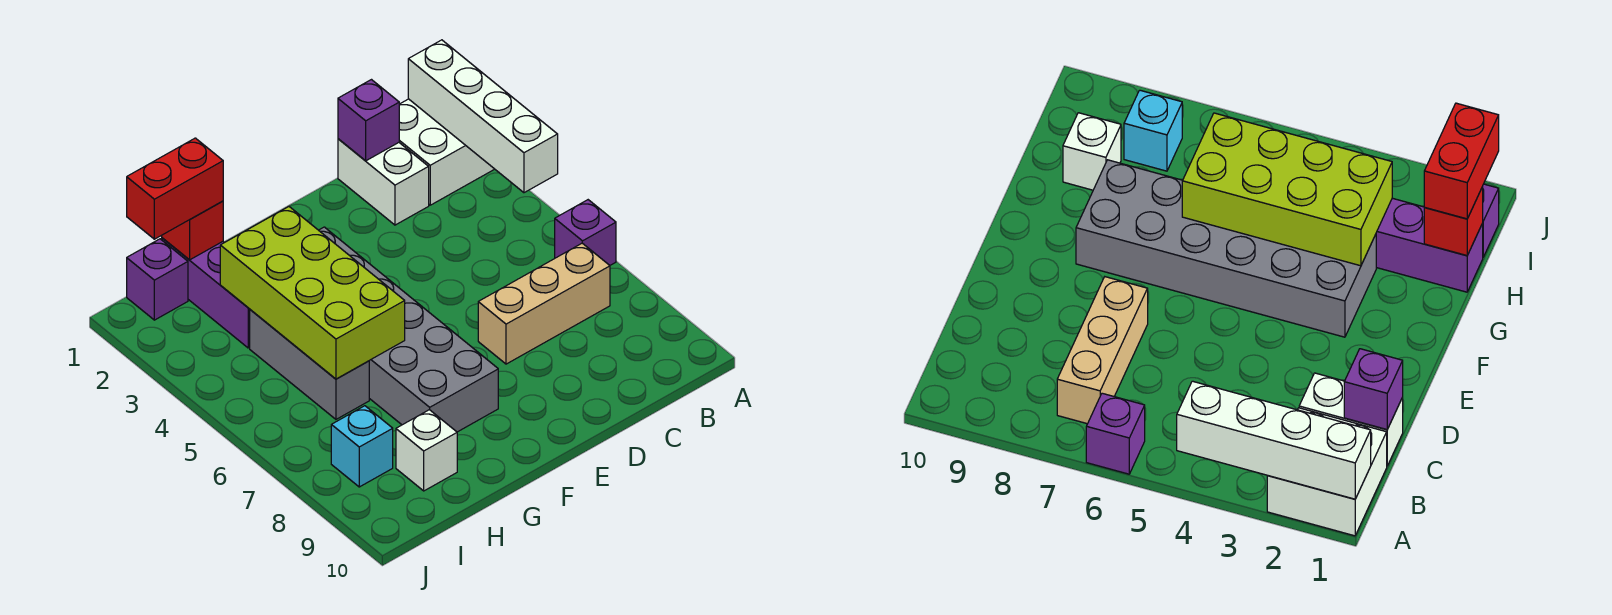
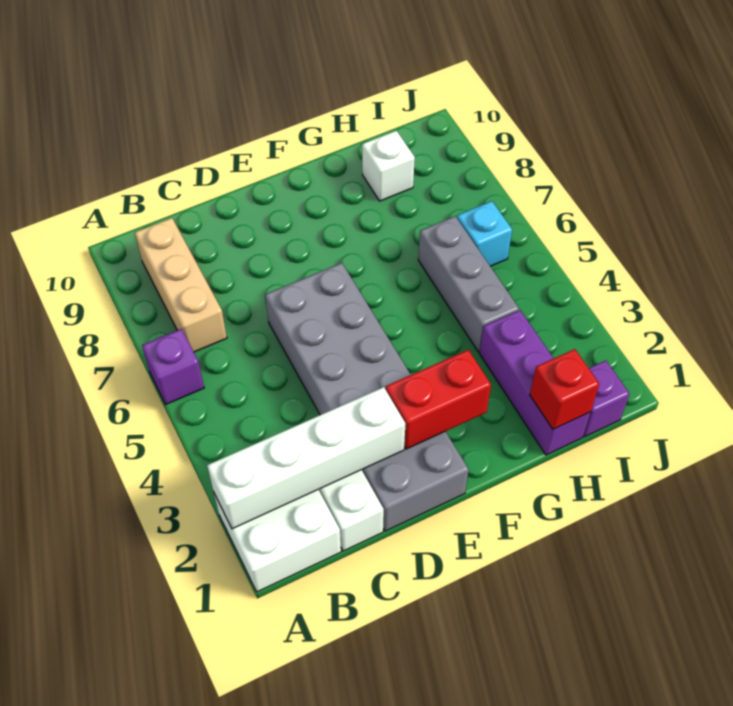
white brick A1:A4 level 2 -> white brick A2:D2 level 2
tan brick B7:D7 level 1 -> tan brick B7:B9 level 1
purple brick C1 level 2 -> none
grey brick F3:G8 level 1 -> grey brick D1:E6 level 1
lime brick G3:H6 level 2 -> none
red brick H1:I1 level 3 -> red brick E2:F2 level 2
cyan brick I8 level 1 -> cyan brick I6 level 1

